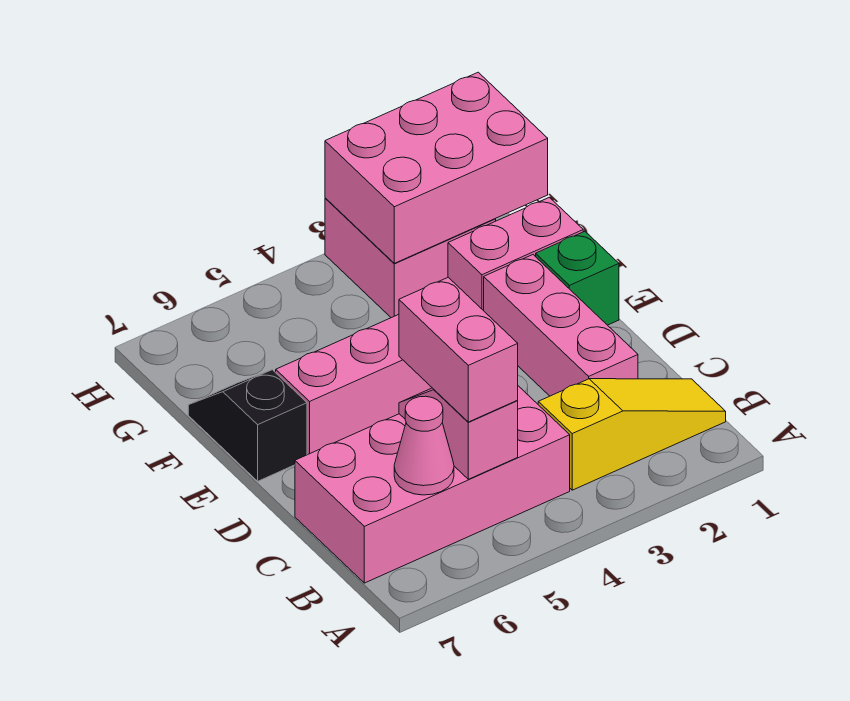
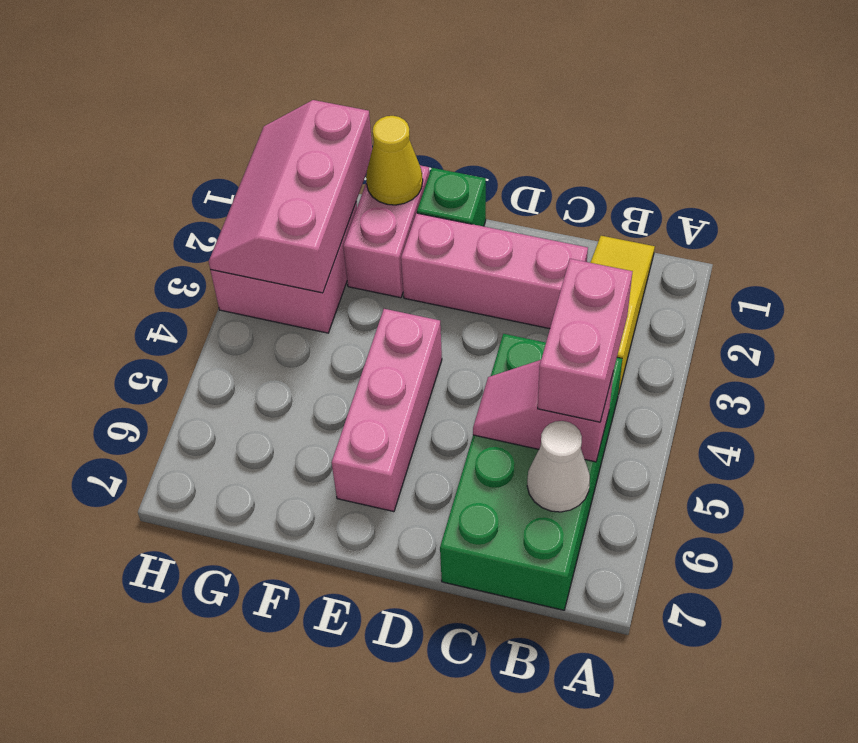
pink brick B4:C7 level 1 -> green brick B4:C7 level 1
pink brick B5:C5 level 3 -> pink brick B4:B5 level 3
pink cone B6 level 2 -> white cone B6 level 2
black slope E7:F7 level 1 top E -> none
none -> yellow cone F1 level 2
pink brick G1:H3 level 2 -> pink slope G1:H3 level 2 top G

